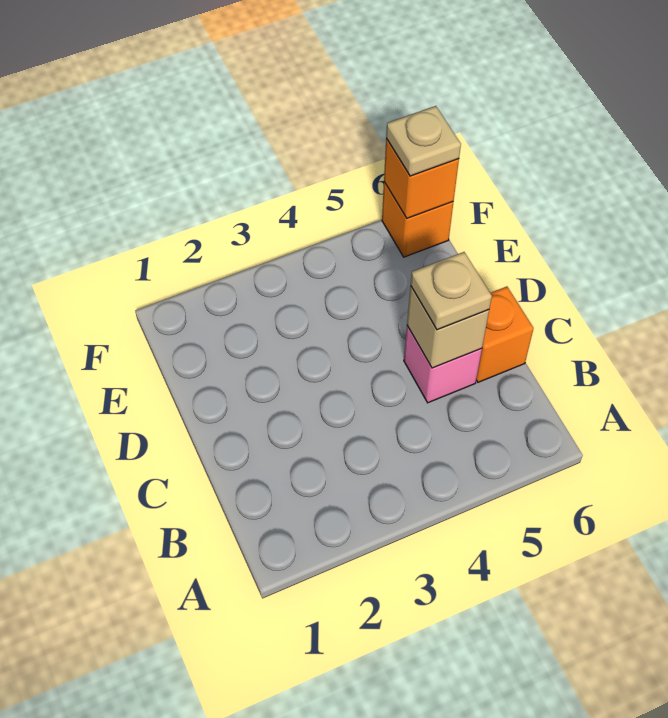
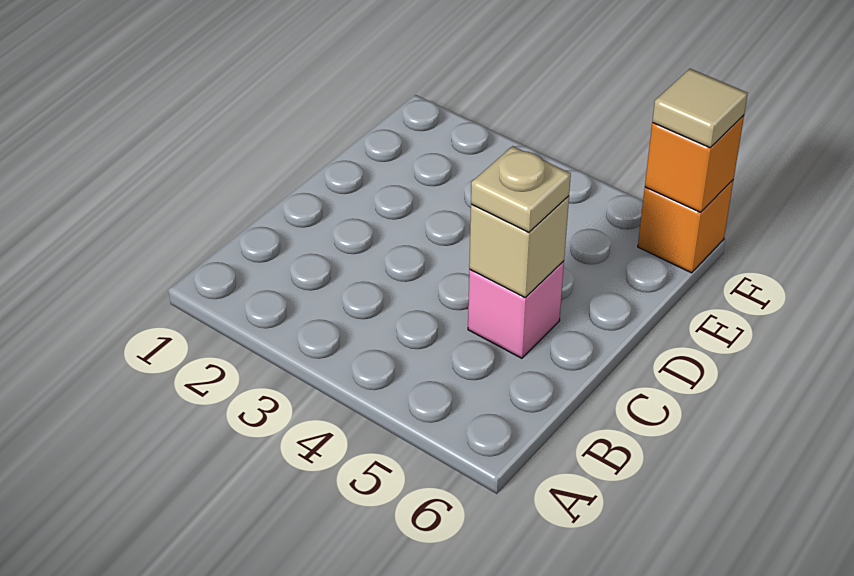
orange brick C6 level 1 -> none
tan plate F6 level 3 -> tan tile F6 level 3

